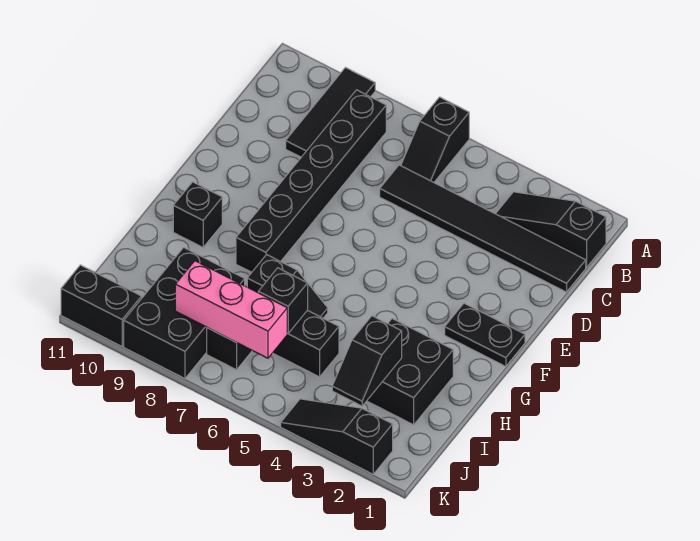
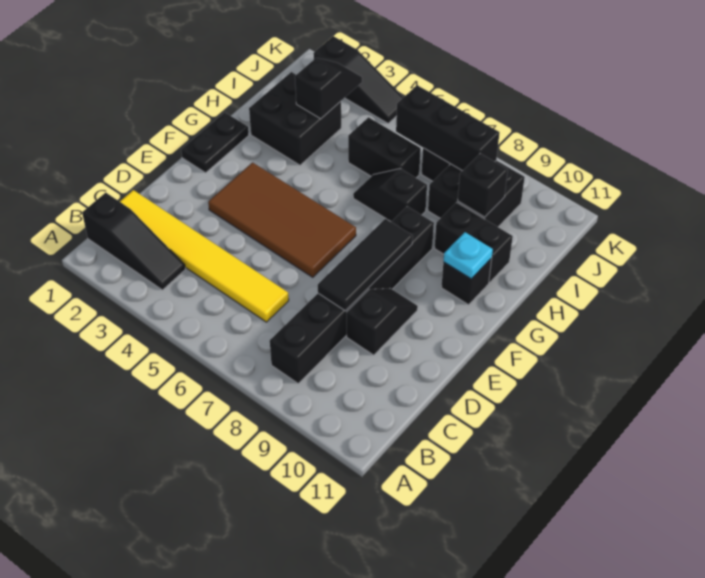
black slope A6:B6 level 1 top A -> black slope D9:E9 level 1 top D
black tile A9:C9 level 1 -> black tile D8:F8 level 2
black tile C1:C6 level 1 -> yellow tile C1:C6 level 1
none -> brown tile E3:F6 level 1
black plate F1:F2 level 1 -> black plate F1:G1 level 1
none -> cyan plate G10 level 2
black brick I6 level 2 -> black brick I9 level 2
black brick I8:K9 level 1 -> black brick I8:J9 level 1
pink brick J6:J8 level 2 -> black brick J6:J8 level 2
black brick K10:K11 level 1 -> black brick H9:H10 level 1

